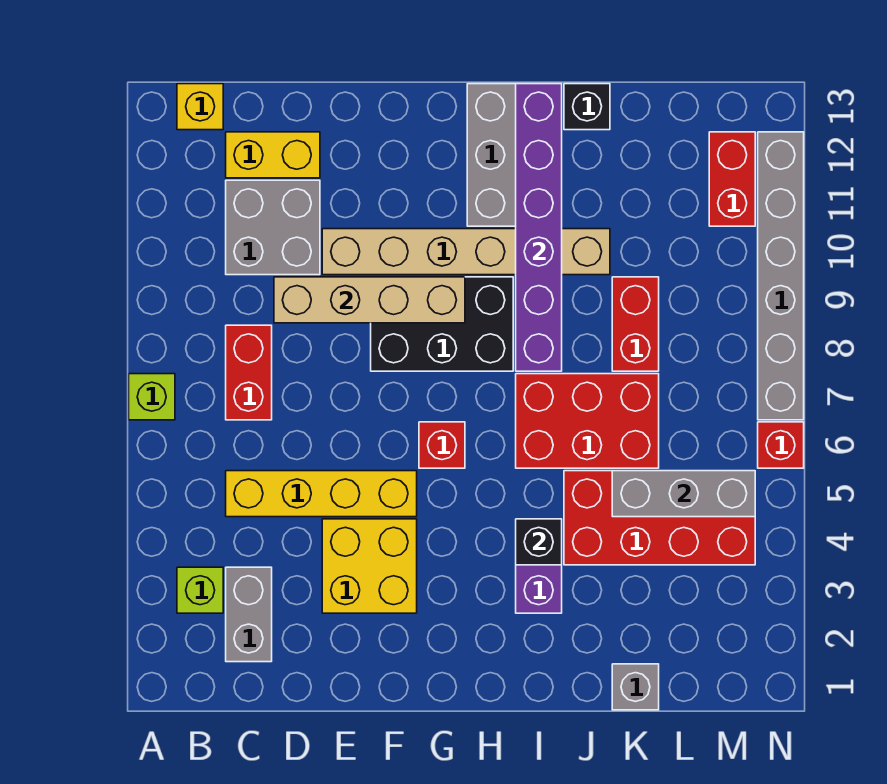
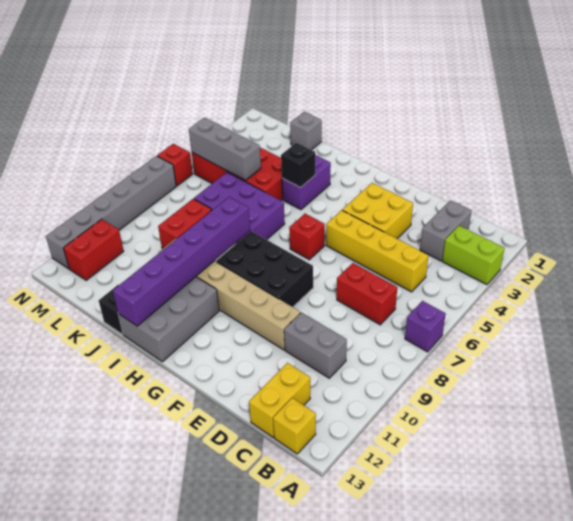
lime brick A7 level 1 -> purple brick A7 level 1
lime brick B3 level 1 -> lime brick A3:B3 level 1
red brick C7:C8 level 1 -> red brick C7:D7 level 1
grey brick C10:D11 level 1 -> grey brick C10:D10 level 1
yellow brick C12:D12 level 1 -> yellow brick C12:C13 level 1
tan brick D9:G9 level 2 -> none
red brick I6:K7 level 1 -> purple brick I6:K7 level 1

